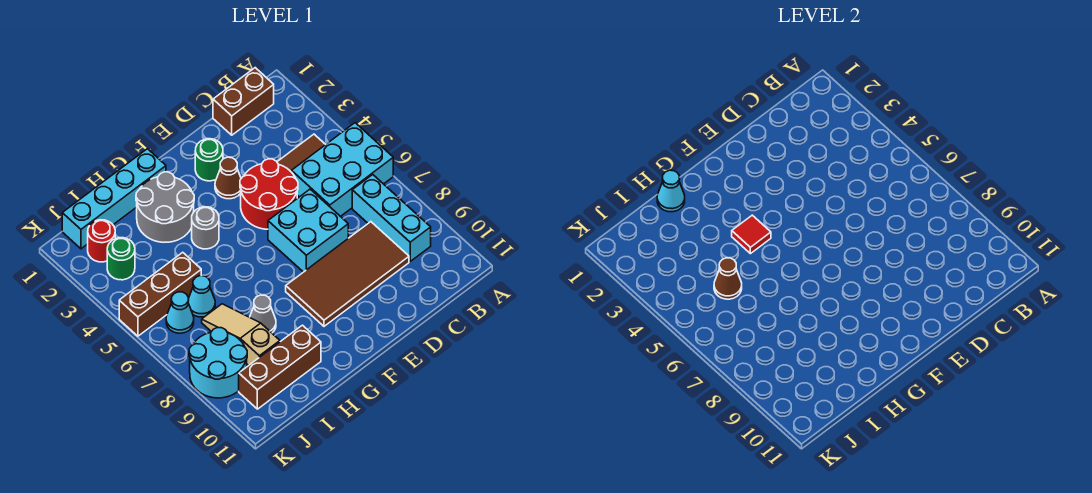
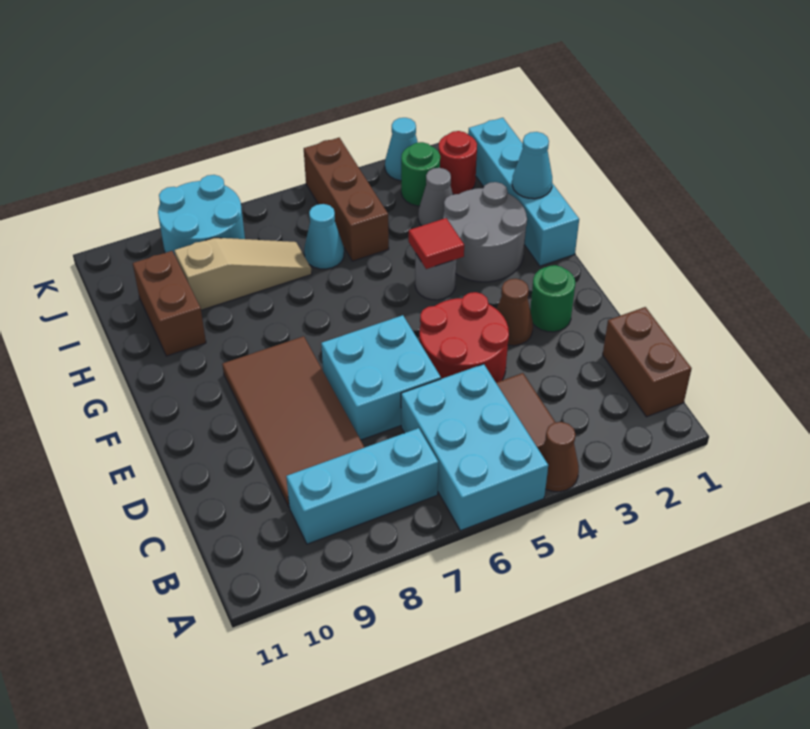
grey cone H8 level 1 -> grey cone I3 level 1
brown brick H10:J10 level 1 -> brown brick H10:I10 level 1
brown cone I5 level 2 -> brown cone A4 level 1
cyan cone J6 level 1 -> cyan cone K3 level 1

